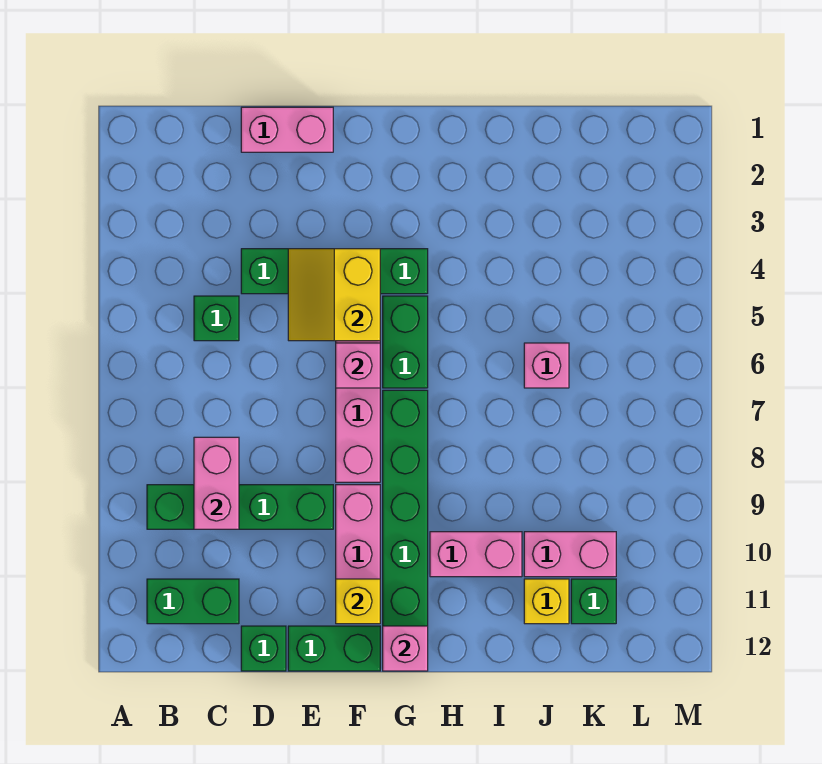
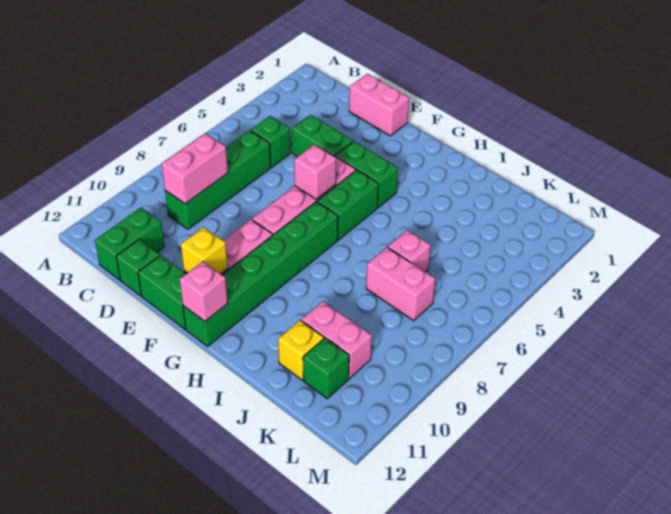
green brick B9:E9 level 1 -> green brick C6:C9 level 1
green brick B11:C11 level 1 -> green brick C11:C12 level 1
yellow slope E4:F5 level 2 top F -> none
pink brick H10:I10 level 1 -> pink brick J7:K7 level 1

